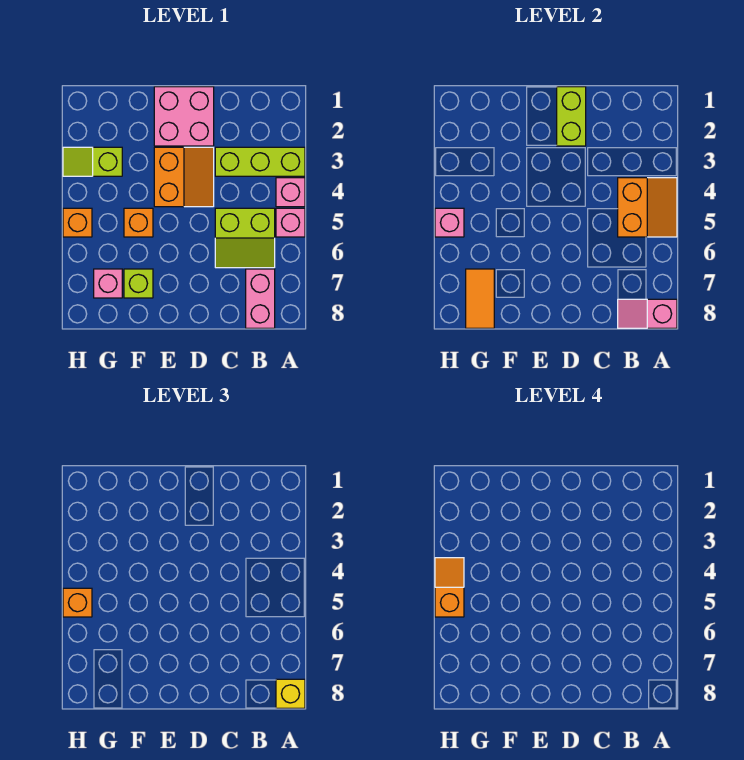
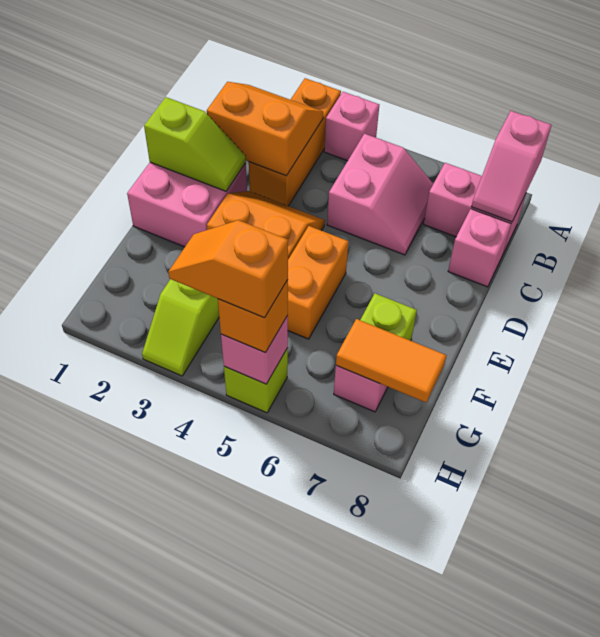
lime brick A3:C3 level 1 -> orange brick A3:C3 level 1
orange slope A4:B5 level 2 top B -> orange slope B2:C3 level 2 top C
pink brick A5 level 1 -> pink brick C8 level 1
yellow brick A8 level 3 -> none
lime slope B5:C6 level 1 top 5 -> pink slope B5:C6 level 1 top 5
lime brick D1:D2 level 2 -> lime slope D1:D2 level 2 top 1
orange brick F5 level 1 -> orange brick E5:F5 level 1
orange brick H5 level 1 -> lime brick H5 level 1

